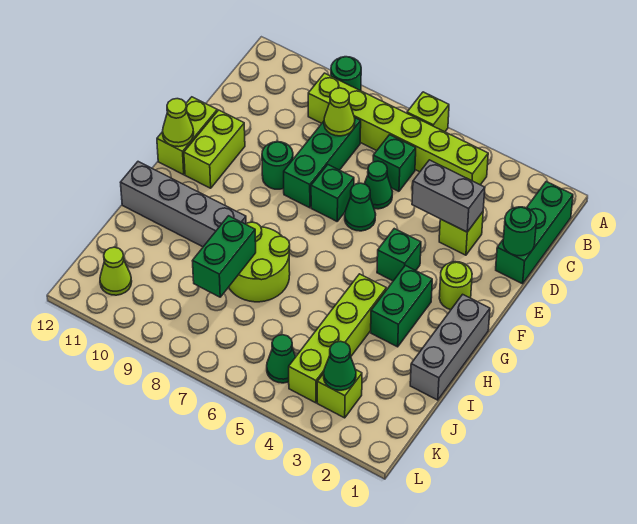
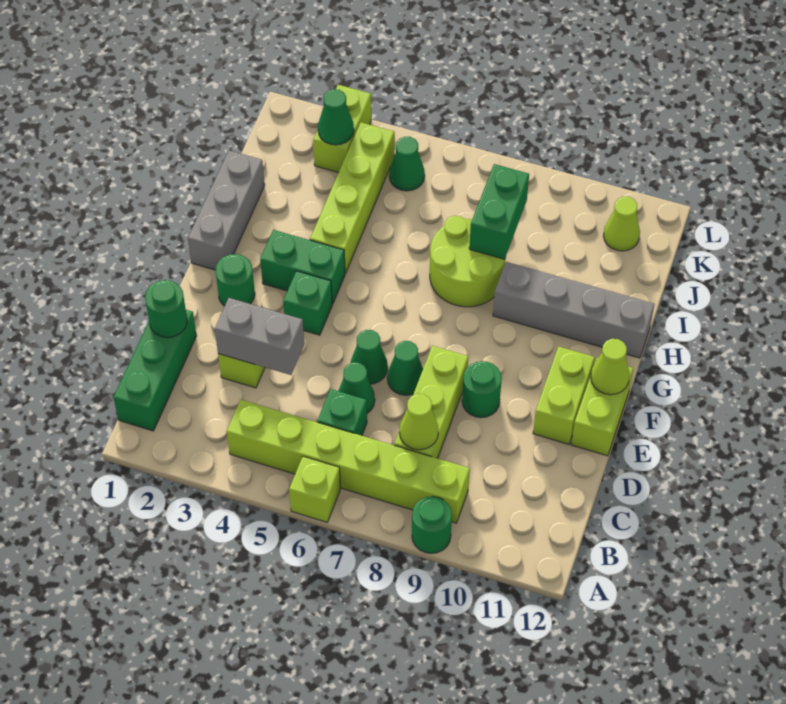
green brick C8:E8 level 1 -> lime brick C8:E8 level 1
green brick E7 level 1 -> green cone E7 level 1
lime round brick F2 level 1 -> green round brick F2 level 1
green brick G3:H3 level 1 -> green brick G3:G4 level 1
lime brick K3 level 1 -> lime brick K3:L3 level 1

